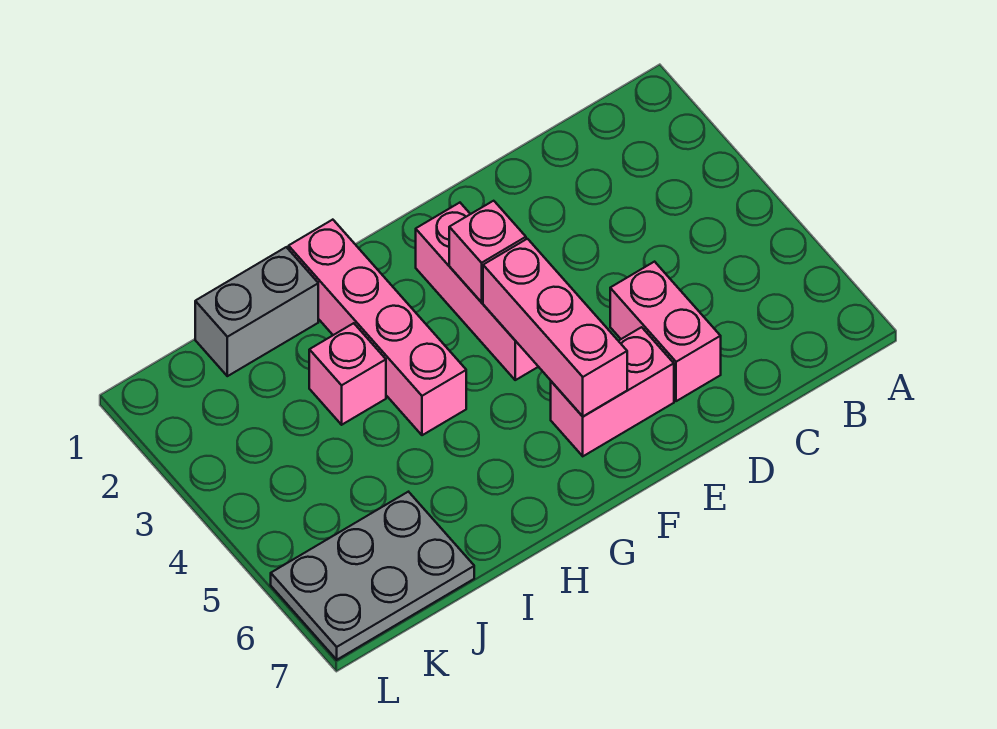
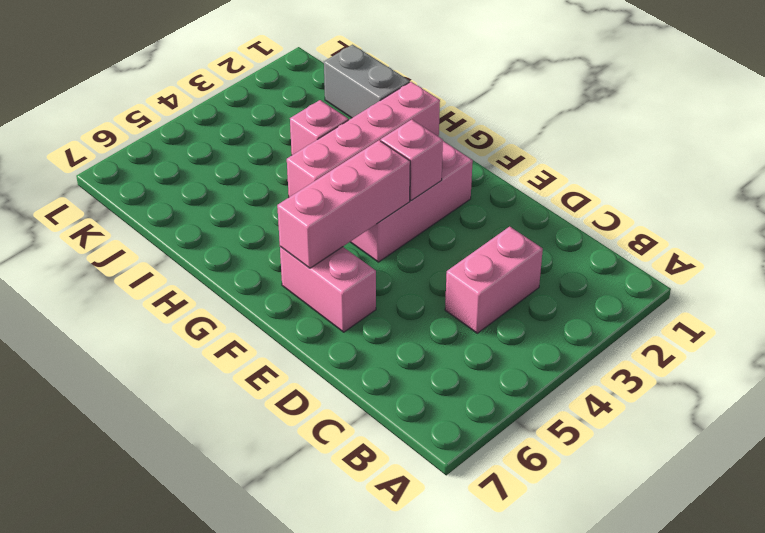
pink brick D5:D6 level 1 -> pink brick C3:C4 level 1
grey plate J6:L7 level 1 -> none

